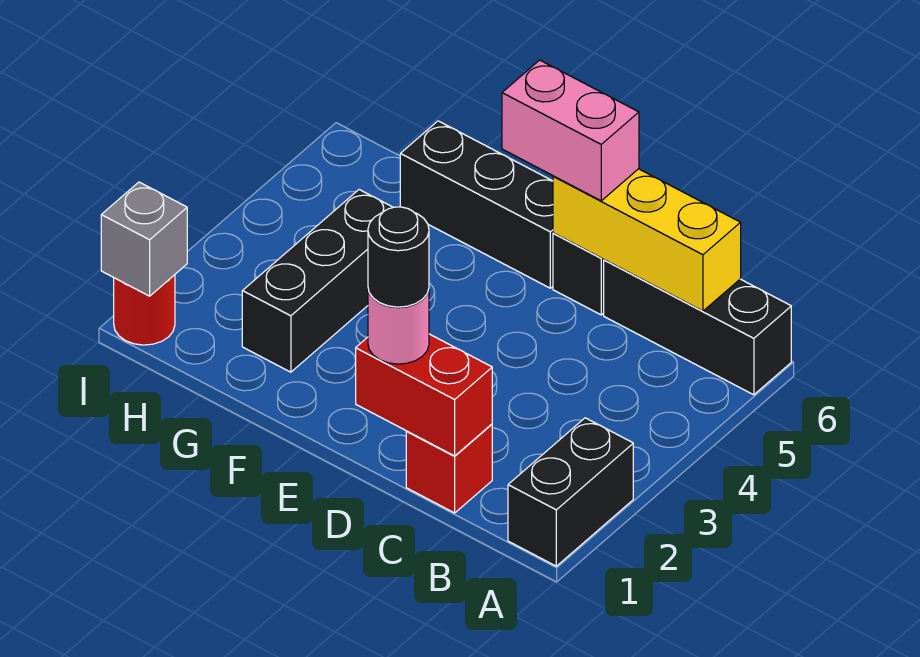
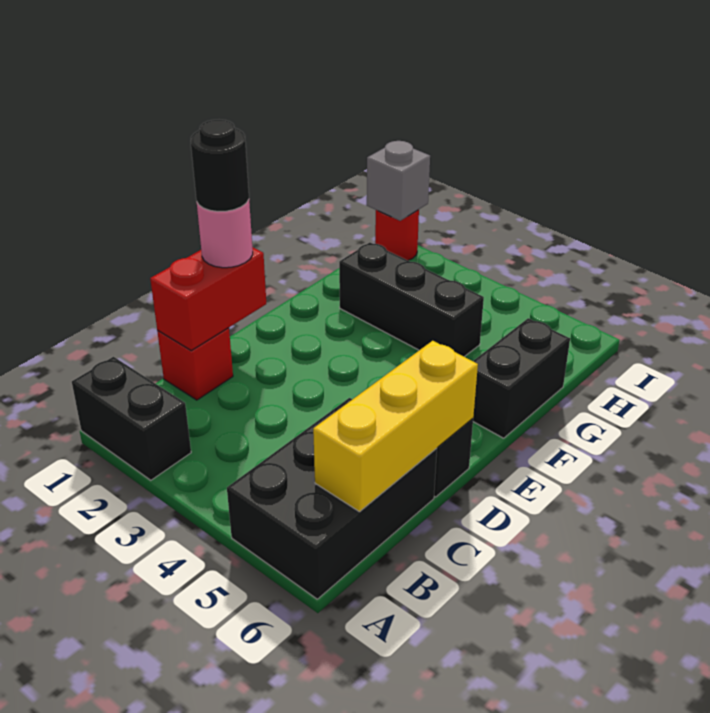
black brick A6:C6 level 1 -> black brick A5:C6 level 1
pink brick D6:E6 level 3 -> none
black brick E6:G6 level 1 -> black brick F6:G6 level 1

